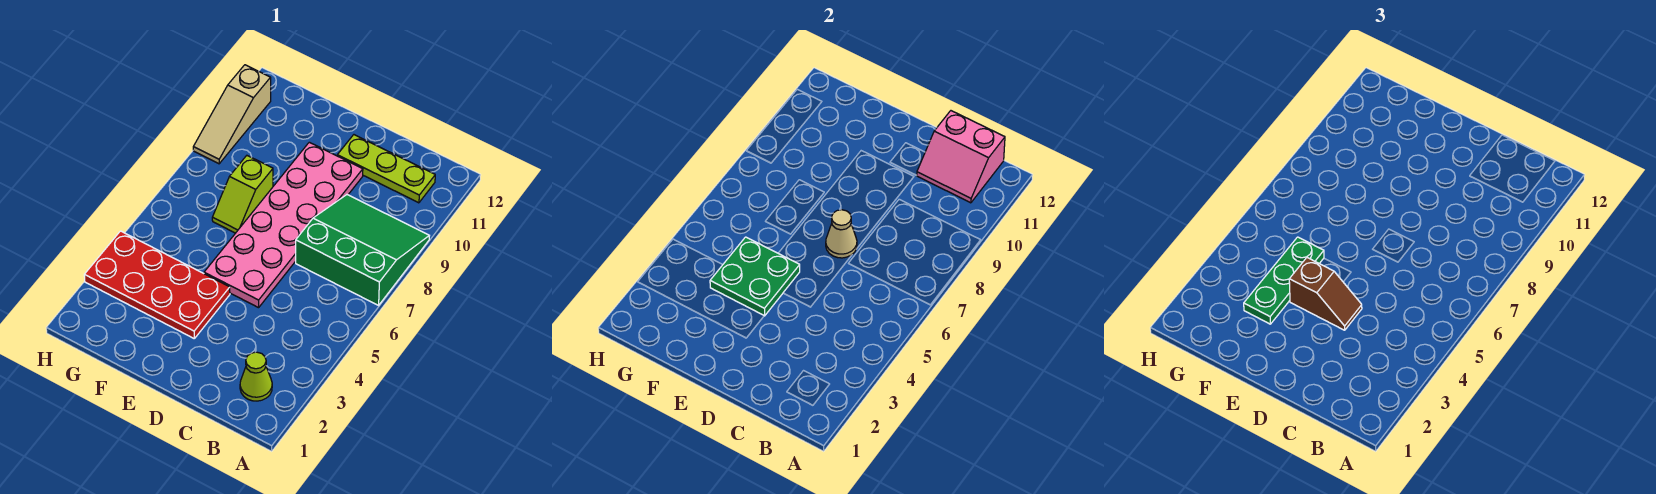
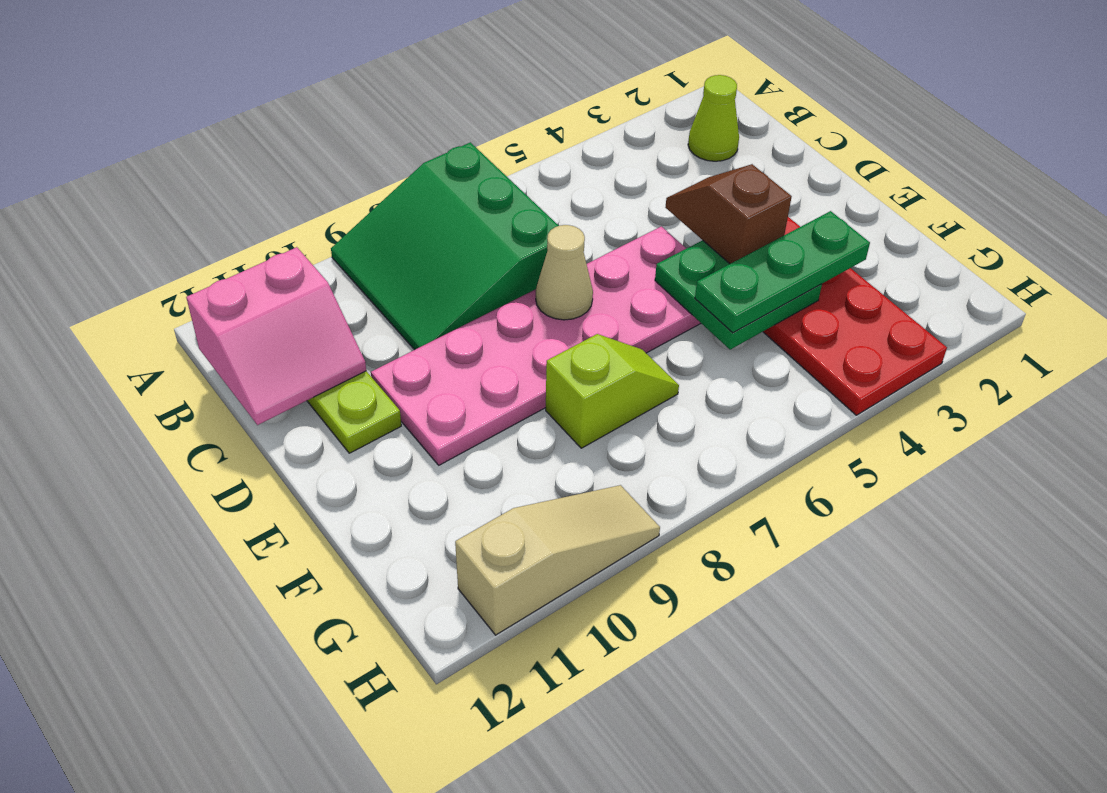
pink slope B11:C12 level 2 top 12 -> pink slope B11:C12 level 2 top B

